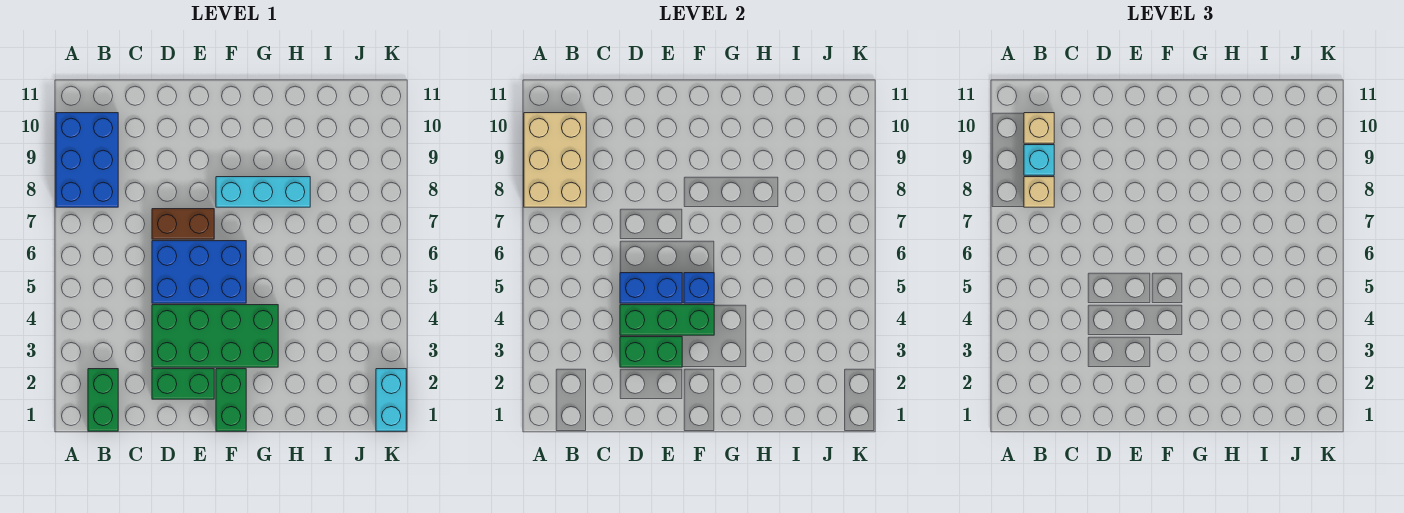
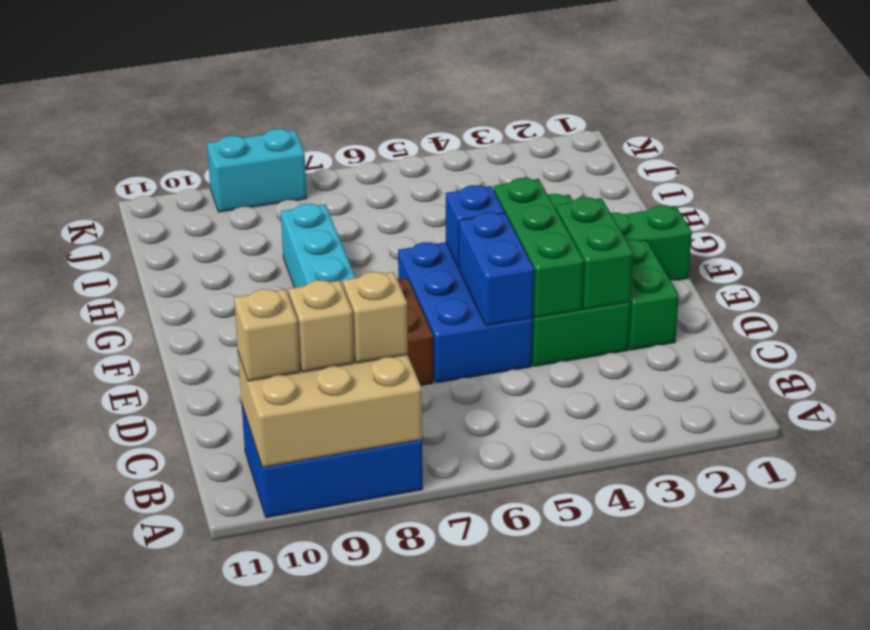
green brick B1:B2 level 1 -> none
cyan brick B9 level 3 -> tan brick B9 level 3
cyan brick K1:K2 level 1 -> cyan brick K8:K9 level 1

